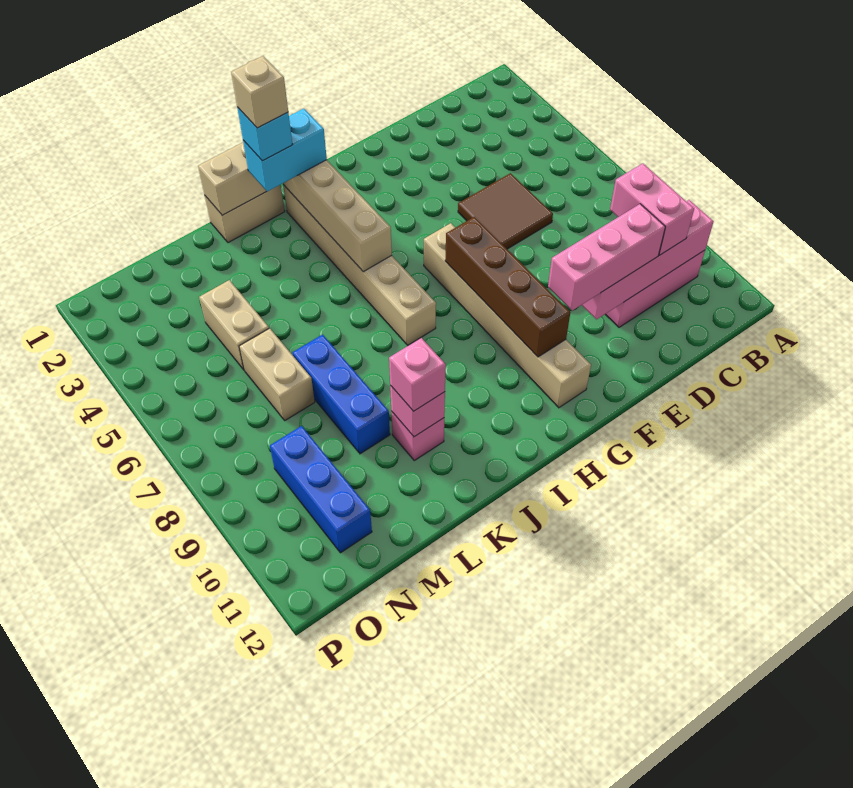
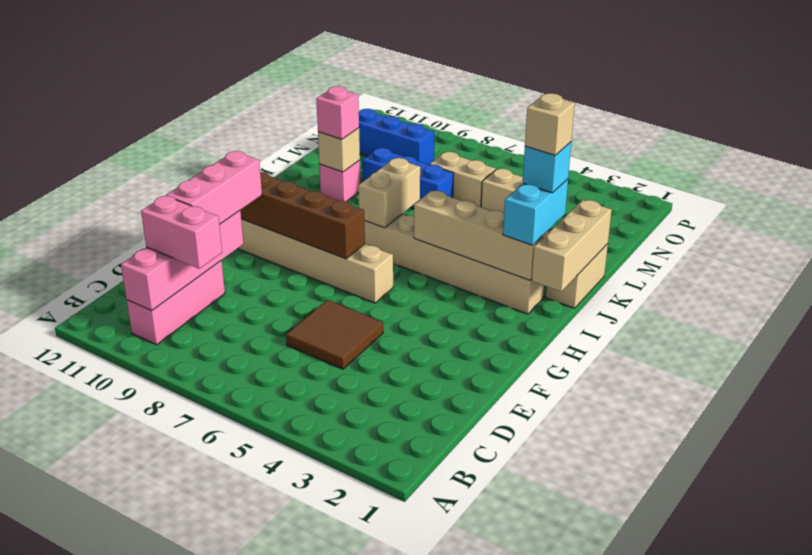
none -> tan brick I7:J7 level 2
pink brick K10 level 2 -> tan brick K10 level 2

